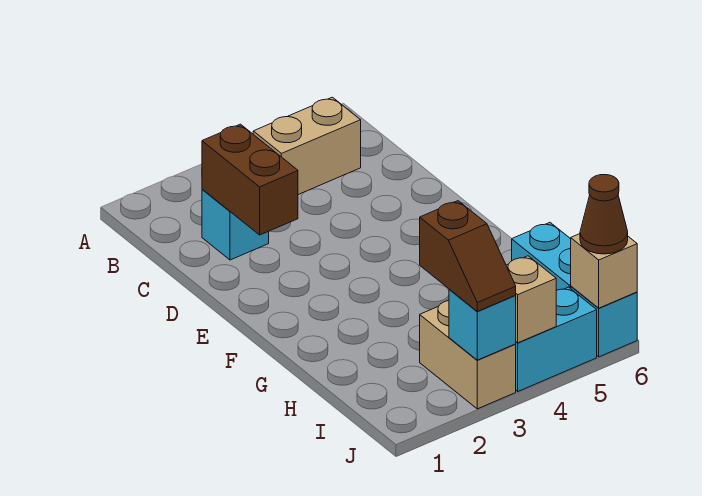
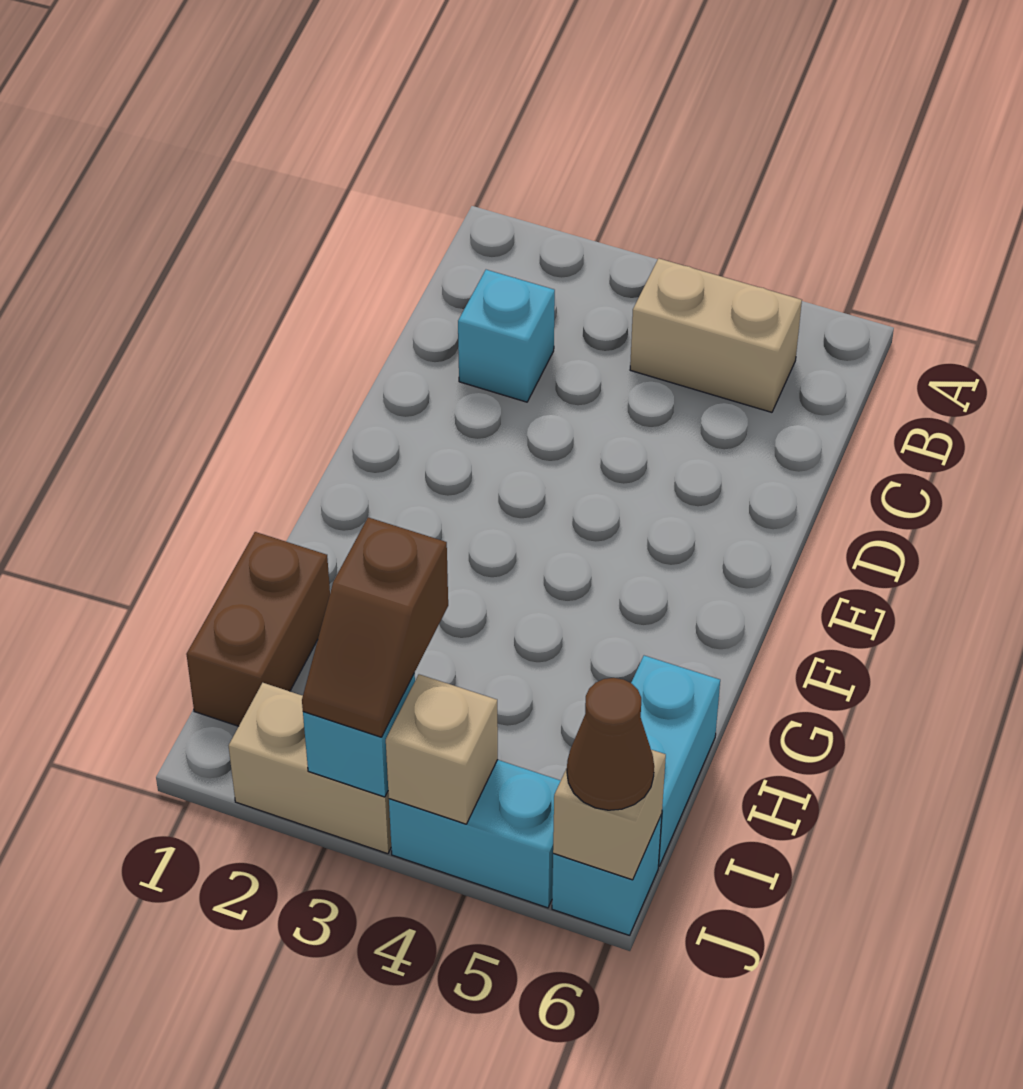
brown brick C2:D2 level 2 -> brown brick H1:I1 level 1
tan brick I3:J3 level 1 -> tan brick J2:J3 level 1

